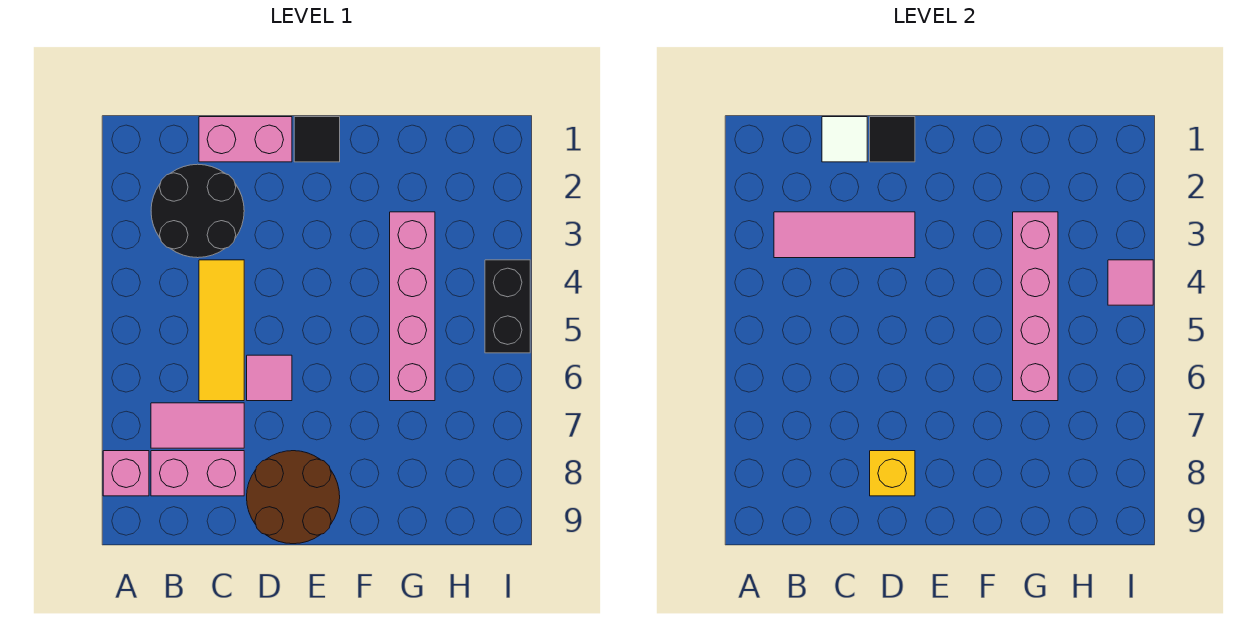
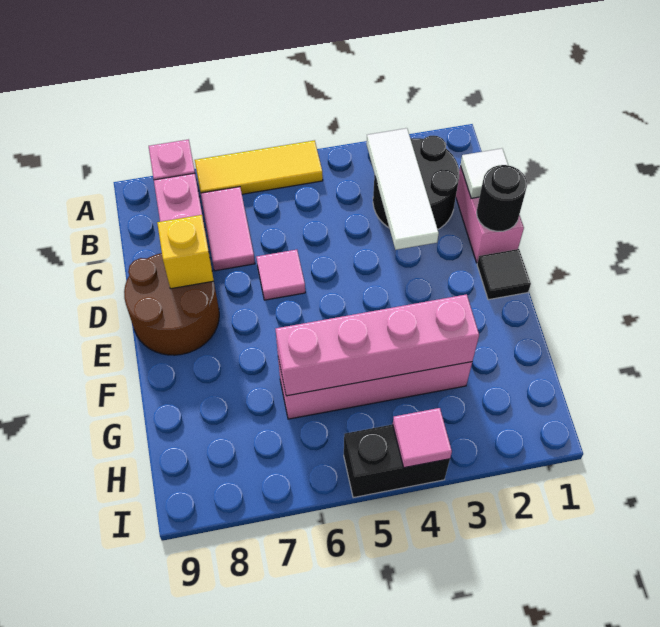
pink tile B3:D3 level 2 -> white tile B3:D3 level 2
yellow tile C4:C6 level 1 -> yellow tile A5:A7 level 1
black tile D1 level 2 -> black round brick D1 level 2

